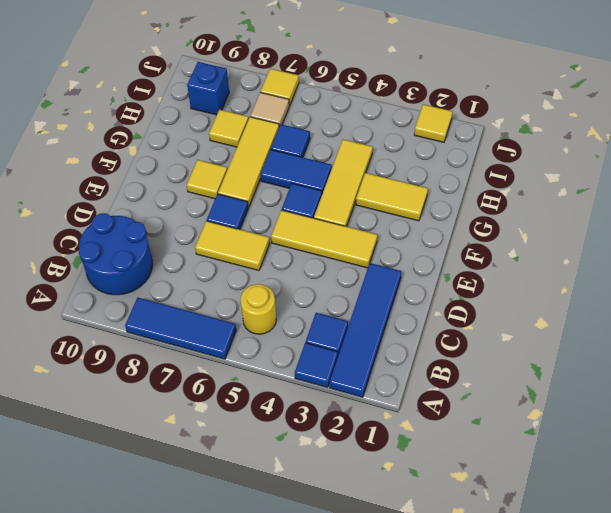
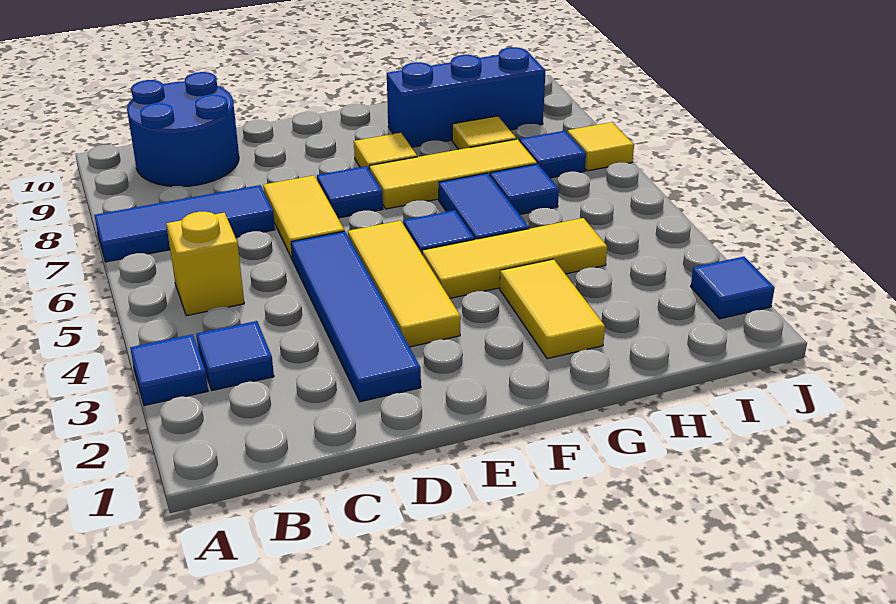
blue tile A2:D2 level 1 -> blue tile D2:D5 level 1
blue tile A6:A8 level 1 -> blue tile A7:C7 level 1
yellow round brick B5 level 1 -> yellow brick B5 level 1
tan tile I7 level 1 -> blue tile I7 level 1
blue brick I9 level 1 -> blue brick G9:I9 level 1
yellow tile J2 level 1 -> blue tile J2 level 1

